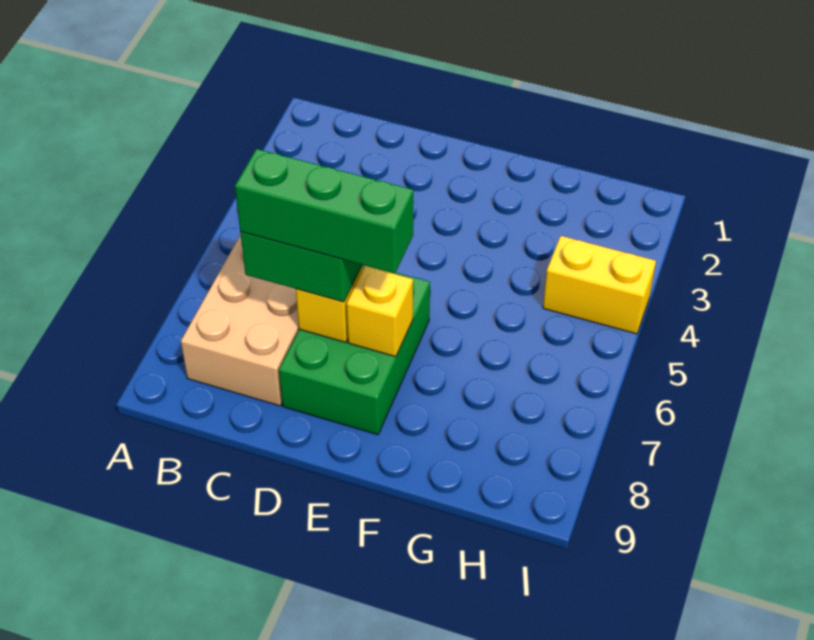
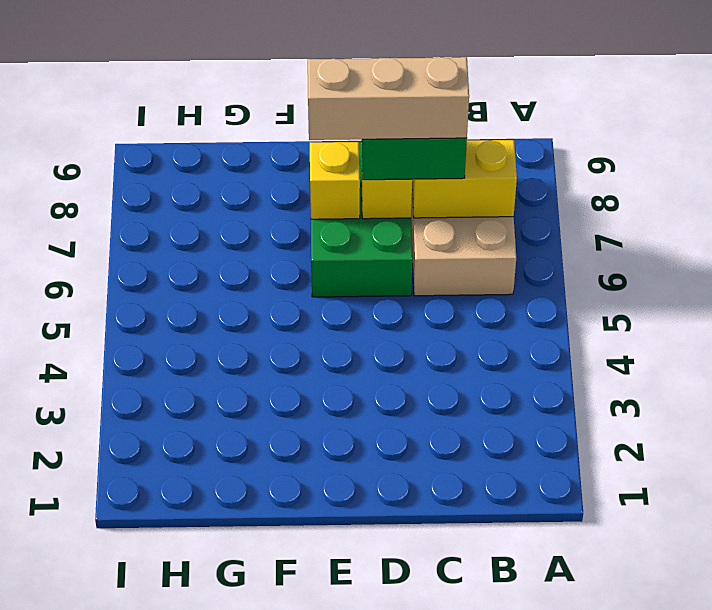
green brick C7:E7 level 4 -> tan brick C7:E7 level 4
yellow brick H4:I4 level 1 -> yellow brick B7:C7 level 2

